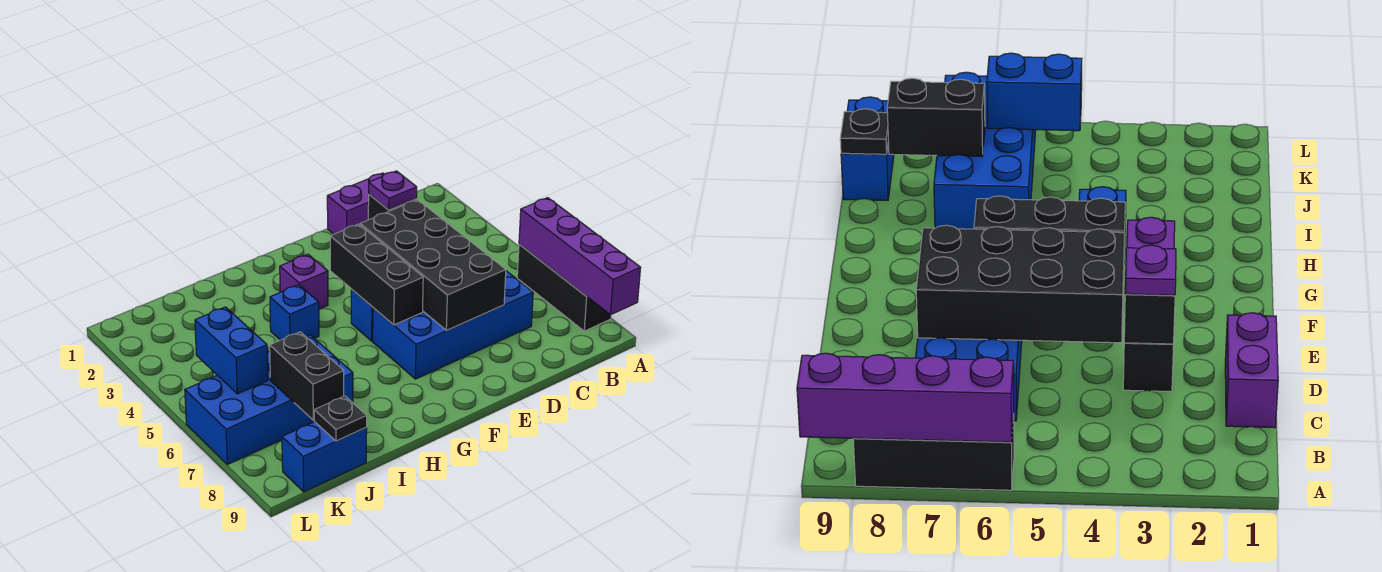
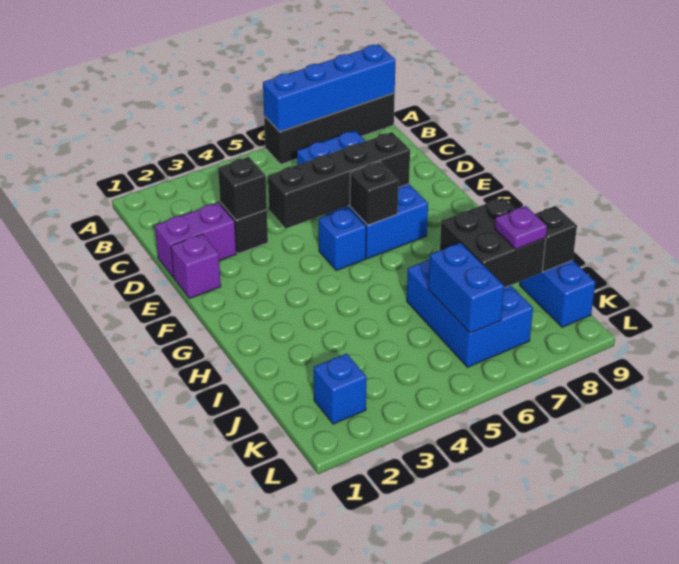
black brick A6:A8 level 1 -> black brick A6:A9 level 1
purple brick A6:A9 level 2 -> blue brick A6:A9 level 2
purple brick C1:D1 level 1 -> purple brick D1:D2 level 1
purple plate D3 level 3 -> purple plate J8 level 3
black brick D4:E7 level 2 -> black brick E4:E7 level 2
black brick F4:F6 level 2 -> black brick F6 level 2
purple brick G3 level 1 -> purple brick E1 level 1
blue brick H4 level 1 -> blue brick K2 level 1
blue brick I6:L7 level 1 -> blue brick I6:K7 level 1
black brick J7:J8 level 2 -> black brick I7:J8 level 2
black plate J9 level 2 -> black brick J9 level 2
blue brick K5:K6 level 2 -> blue brick J6:K6 level 2

